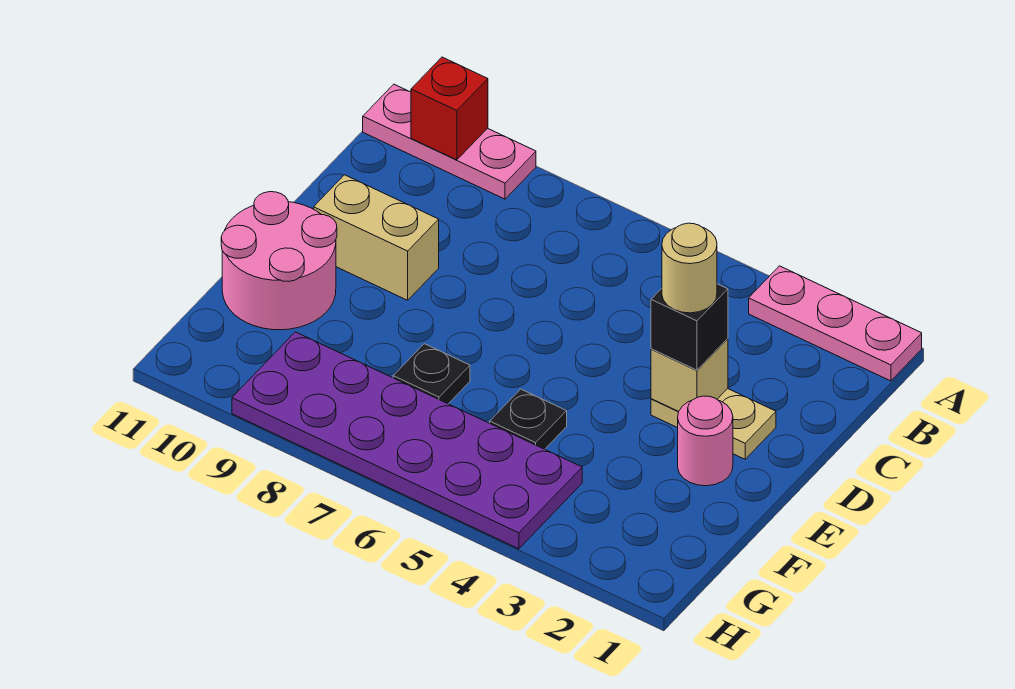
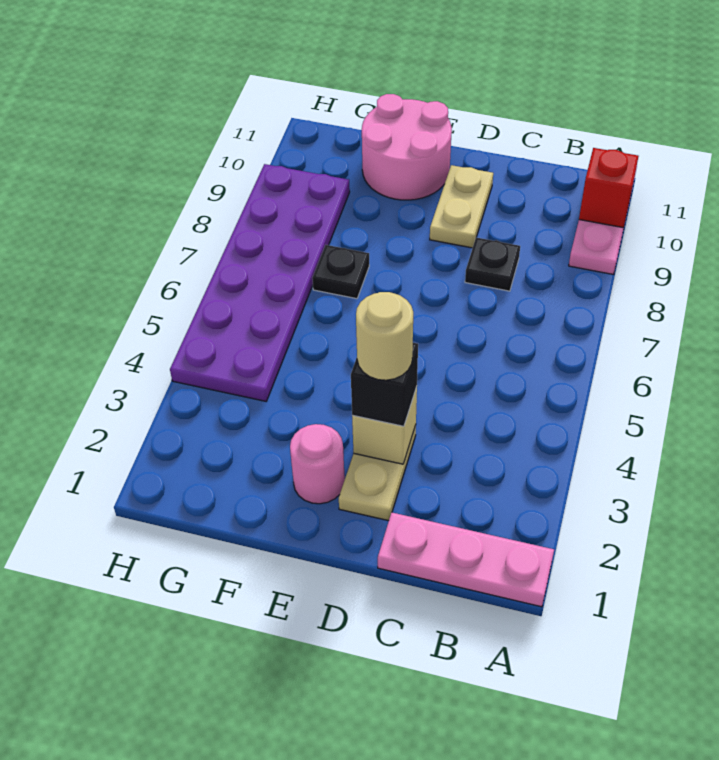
pink plate A1:A3 level 1 -> pink plate A1:C1 level 1
tan brick D9:D10 level 1 -> tan plate D9:D10 level 1
black plate F5 level 1 -> black plate C8 level 1

